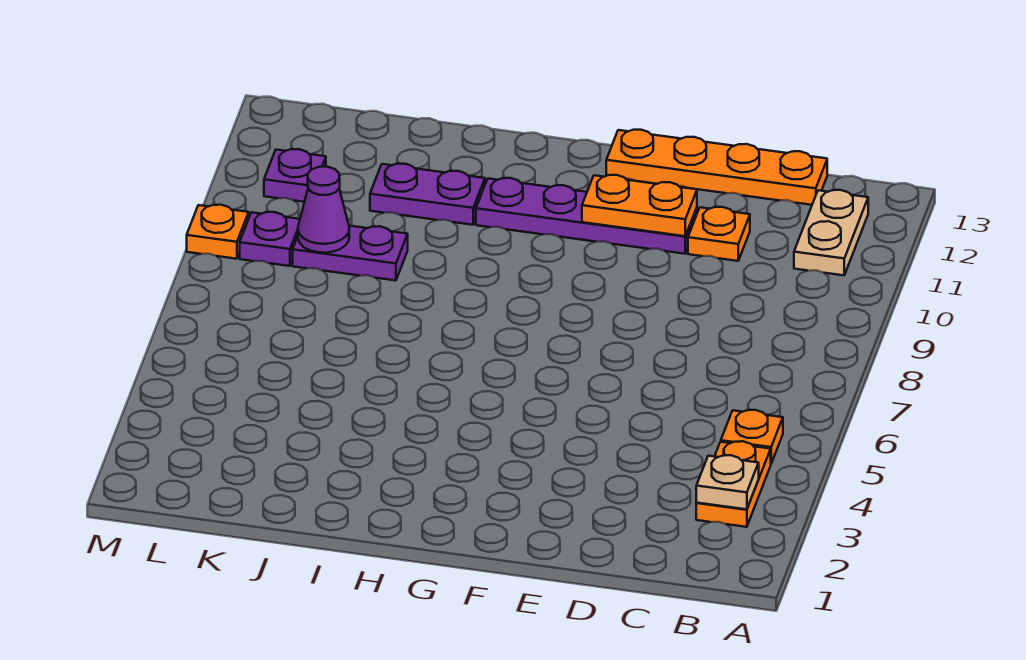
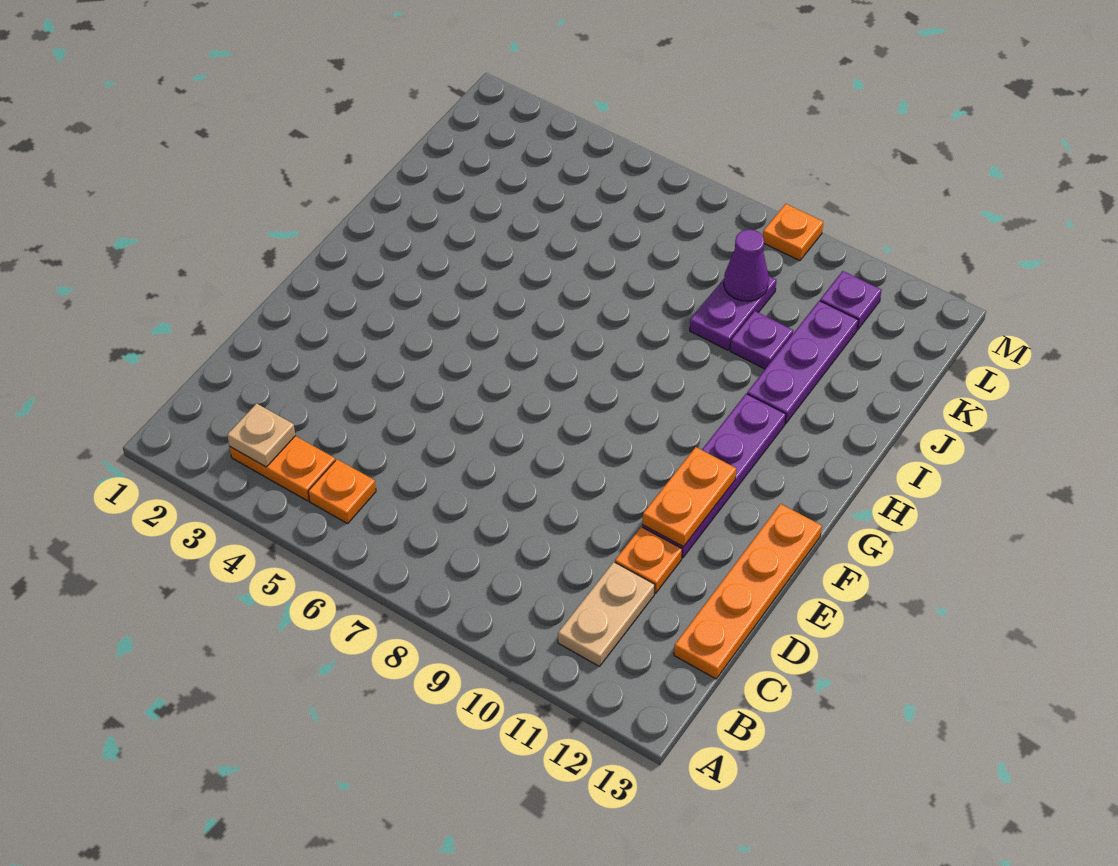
tan plate B11:B12 level 1 -> tan plate B11:C11 level 1
purple plate I11:J11 level 1 -> purple plate I11:K11 level 1
purple plate L9 level 1 -> purple plate J10 level 1

